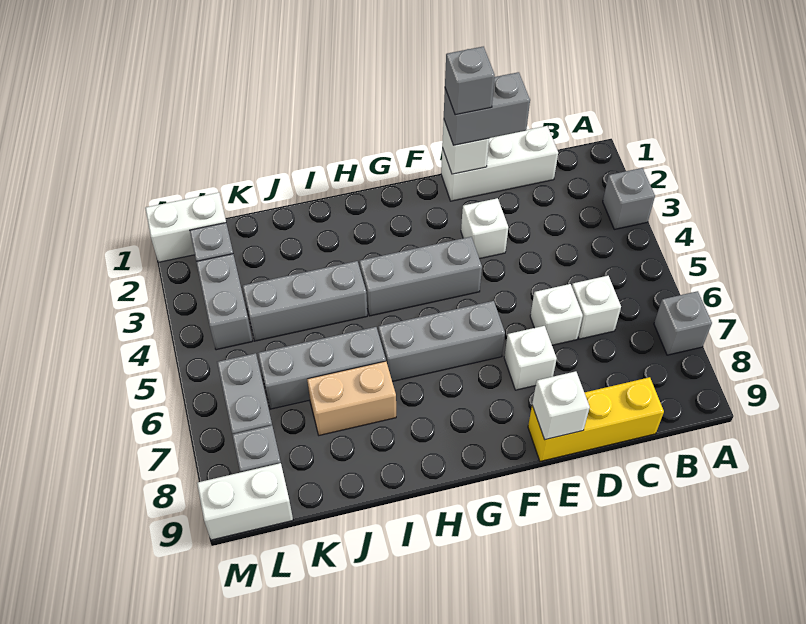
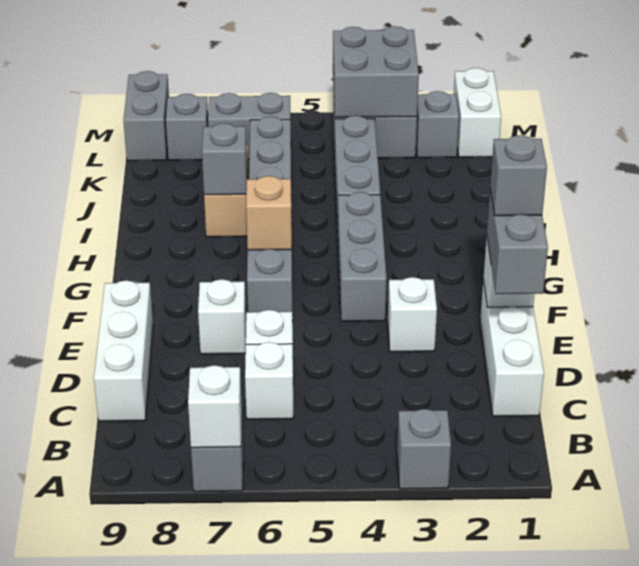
yellow brick C9:E9 level 1 -> white brick C9:E9 level 1
white brick E9 level 2 -> white brick A7 level 2
none -> tan brick G6 level 2
none -> grey brick I7 level 2
none -> grey brick L3:M4 level 2
white brick L9:M9 level 1 -> grey brick L9:M9 level 1

